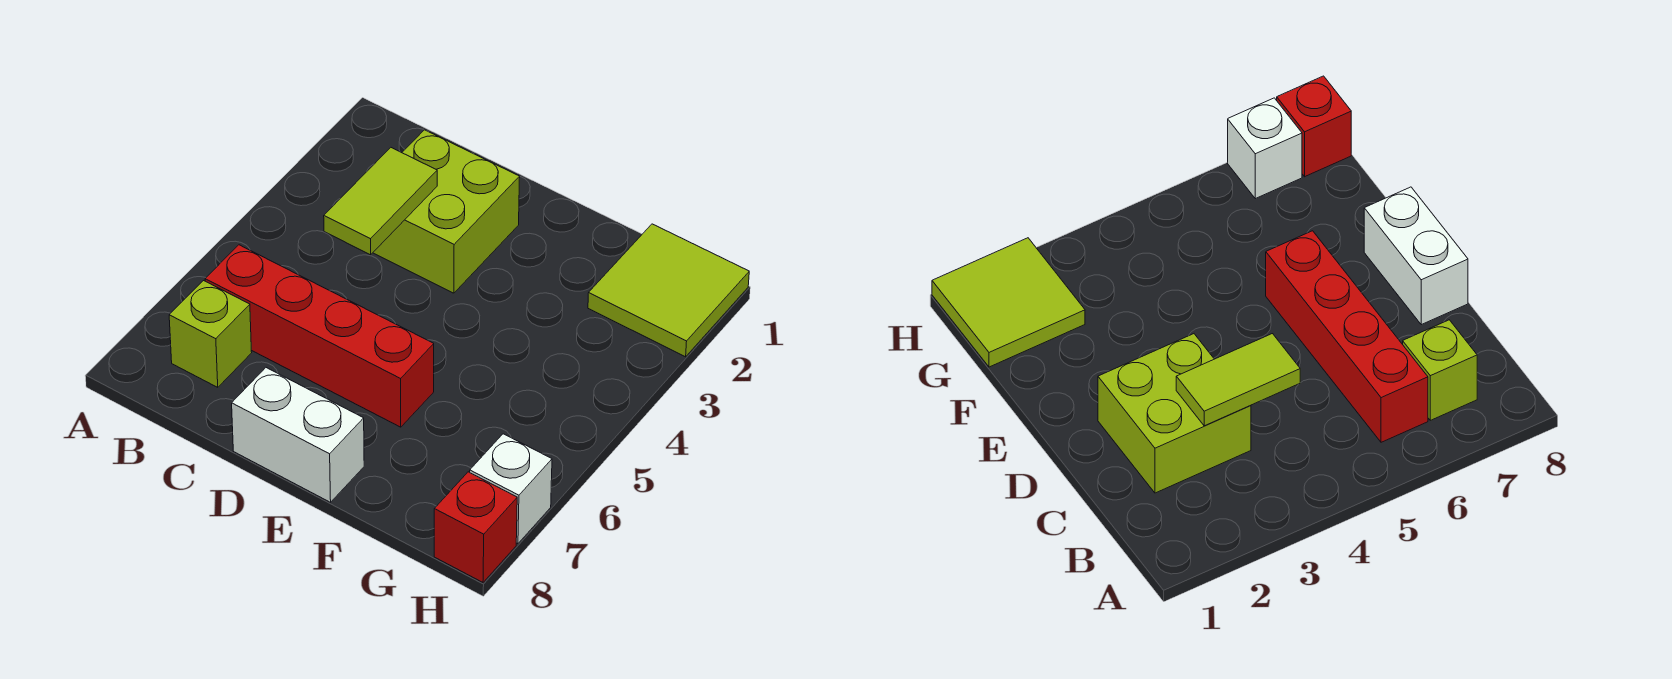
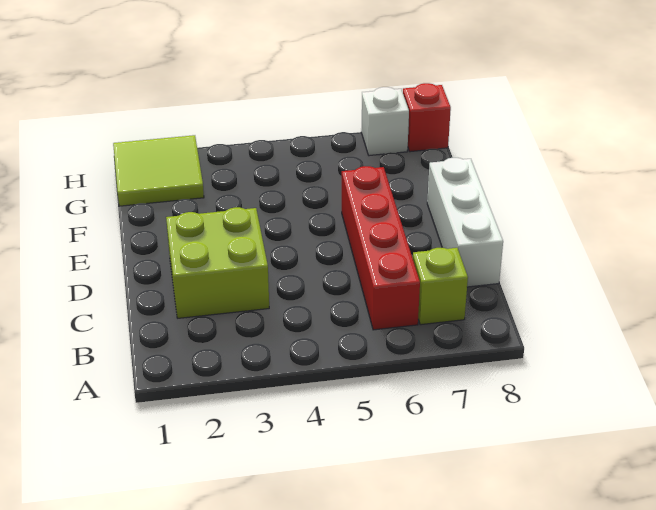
lime tile C3:C4 level 2 -> none
white brick D8:E8 level 1 -> white brick C8:E8 level 1

